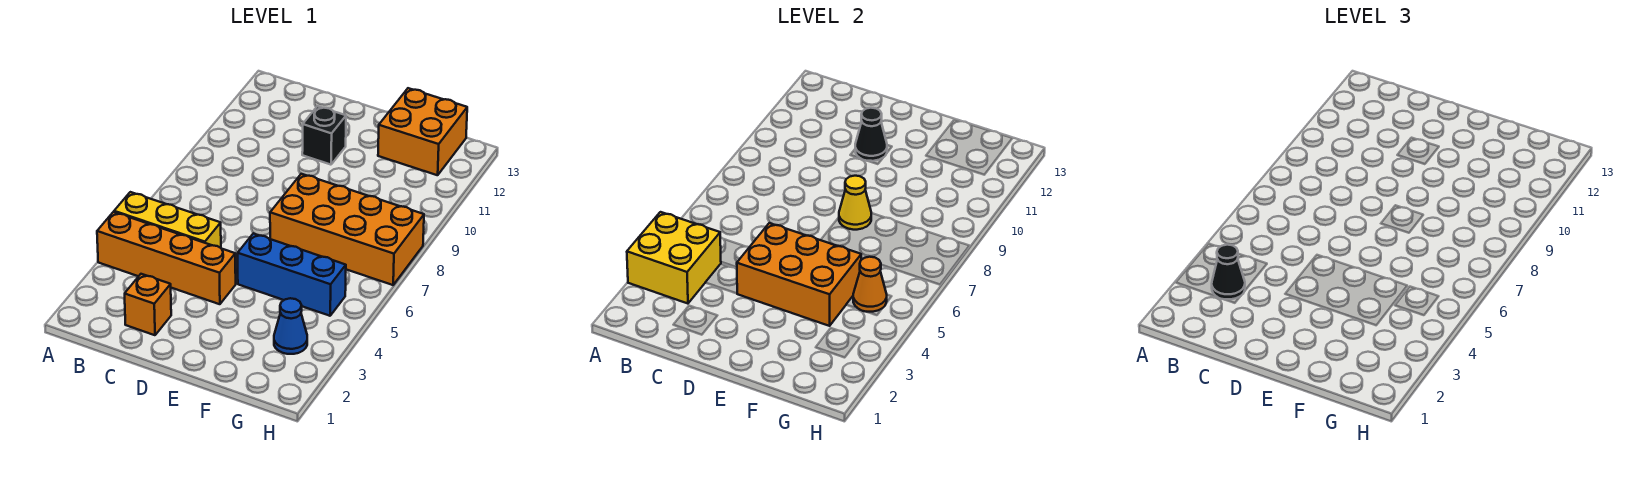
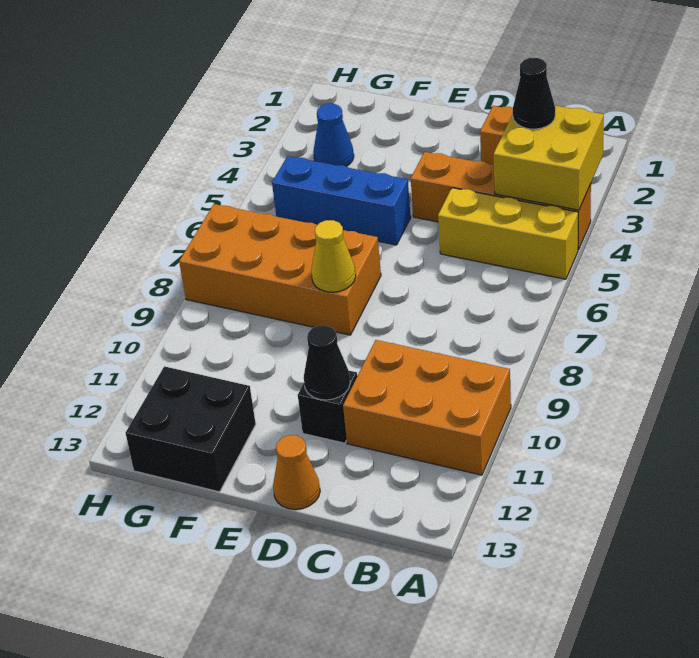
orange brick D4:F5 level 2 -> orange brick A10:C11 level 1
orange brick F12:G13 level 1 -> black brick F12:G13 level 1
orange cone G5 level 2 -> orange cone D13 level 1

